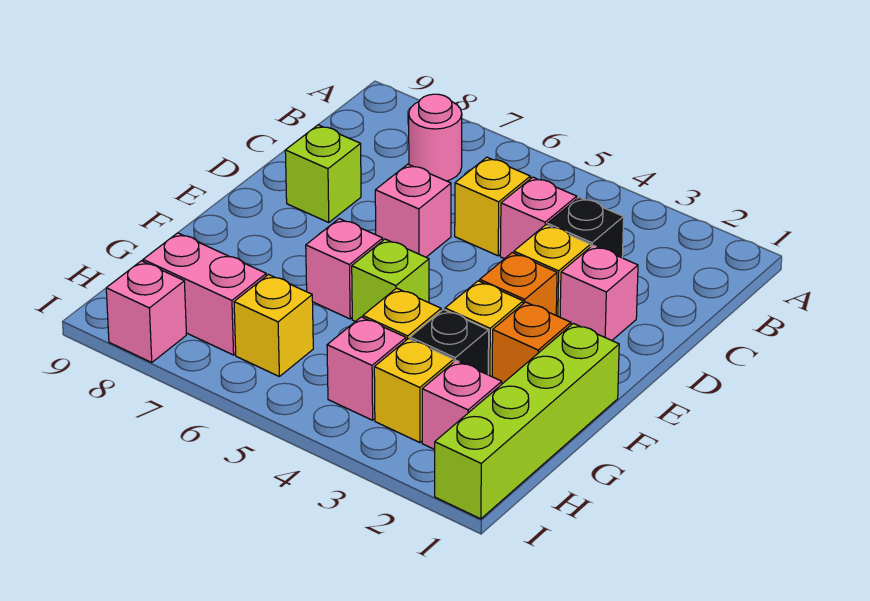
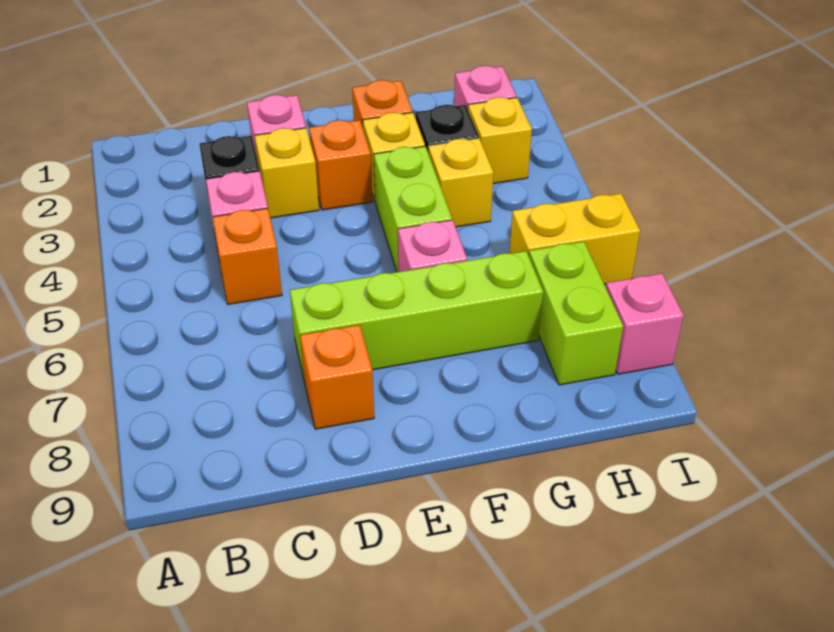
pink round brick B7 level 1 -> none
yellow brick C5 level 1 -> orange brick C5 level 1
pink brick D6 level 1 -> none
lime brick D8 level 1 -> orange brick D8 level 1
lime brick F1:I1 level 1 -> lime brick D7:G7 level 1
lime brick F5 level 1 -> lime brick F4:F5 level 1
pink brick H4 level 1 -> none
yellow brick H6 level 1 -> yellow brick H6:I6 level 1
pink brick H7:H8 level 1 -> lime brick H7:H8 level 1

